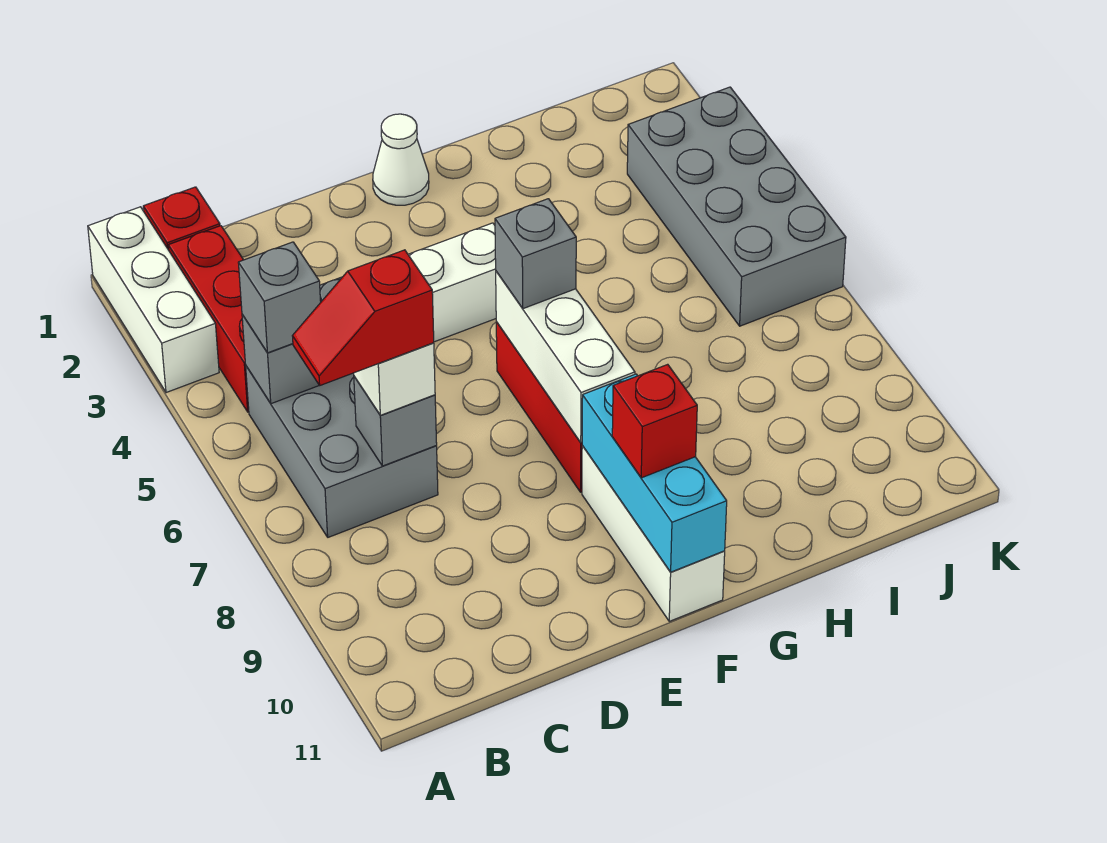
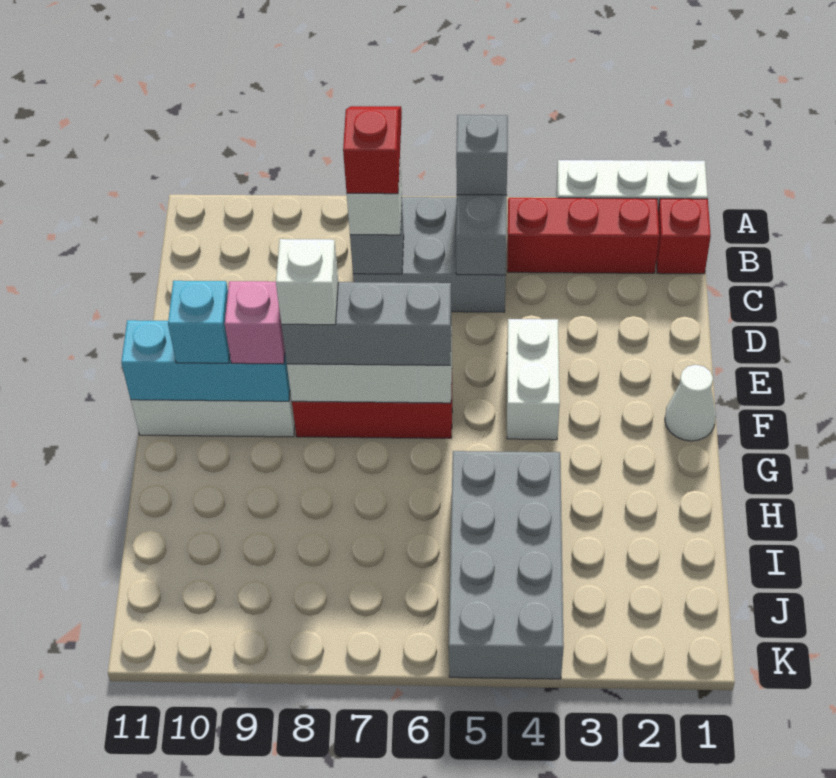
grey brick F6 level 3 -> grey brick F6:F8 level 3
none -> white brick F8 level 4
none -> pink brick F9 level 3
red brick F10 level 3 -> cyan brick F10 level 3
grey brick J3:K6 level 1 -> grey brick H4:K5 level 1

